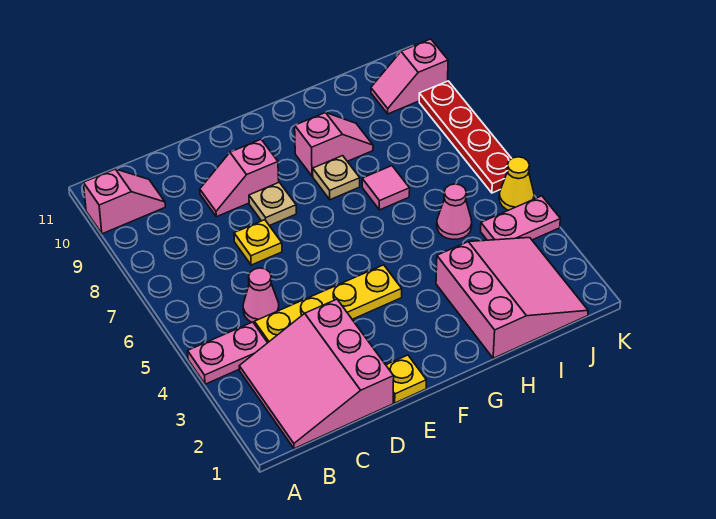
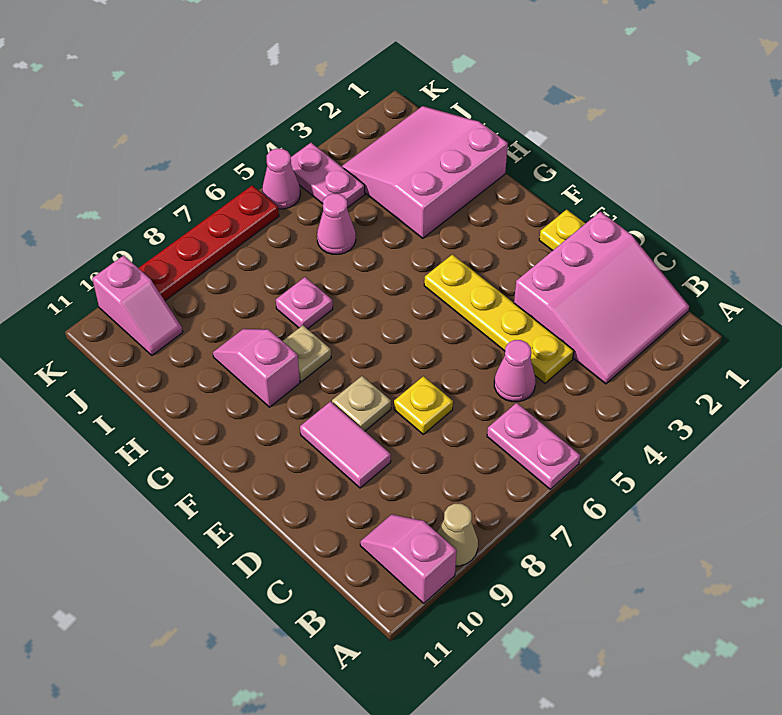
pink plate A4:B4 level 1 -> pink plate A6:B6 level 1
none -> tan cone A9 level 1
pink slope D9:E9 level 1 top E -> pink tile D9:E9 level 1
pink tile H7 level 1 -> pink plate H7 level 1
yellow cone K5 level 1 -> pink cone K5 level 1

